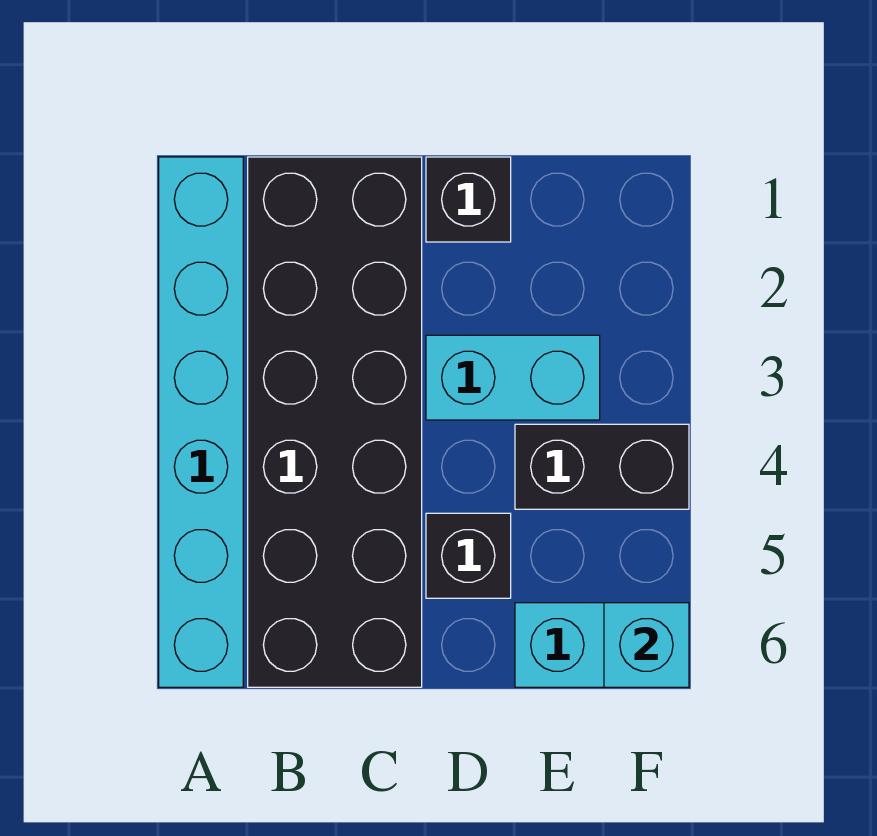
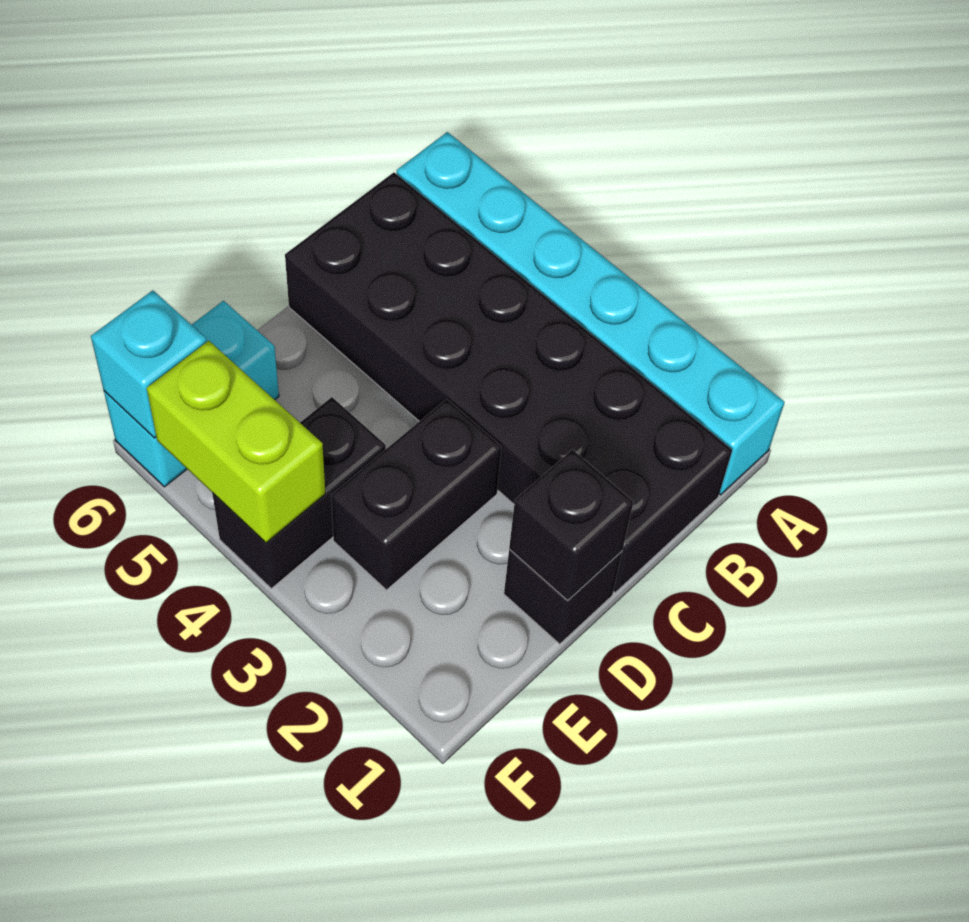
cyan brick D3:E3 level 1 -> black brick D3:E3 level 1
black brick D5 level 1 -> black brick D1 level 2
none -> lime brick F4:F5 level 2

